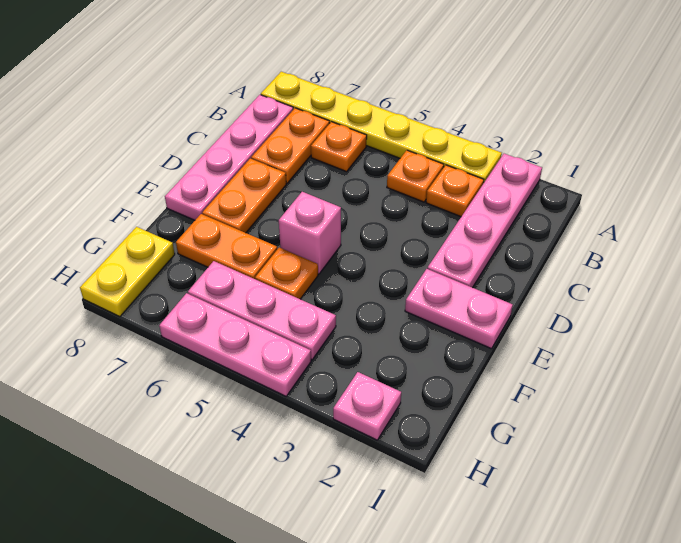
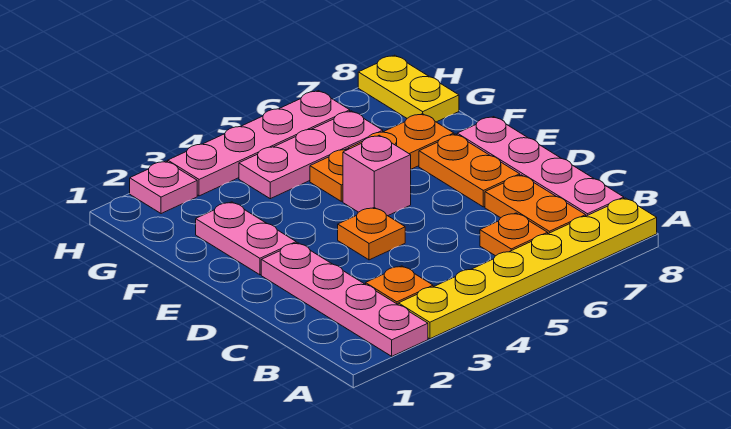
orange plate B4 level 1 -> orange plate D4 level 1
pink plate E1:E2 level 1 -> pink plate E2:F2 level 1
pink plate H4:H6 level 1 -> pink plate H3:H6 level 1

